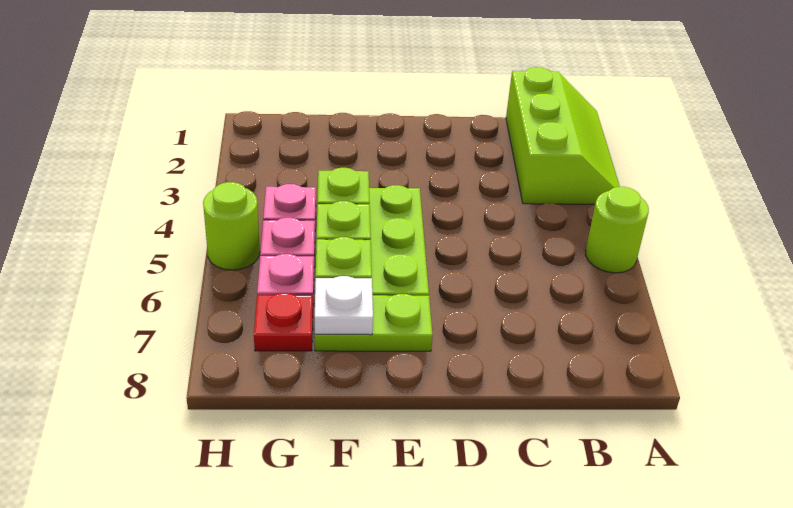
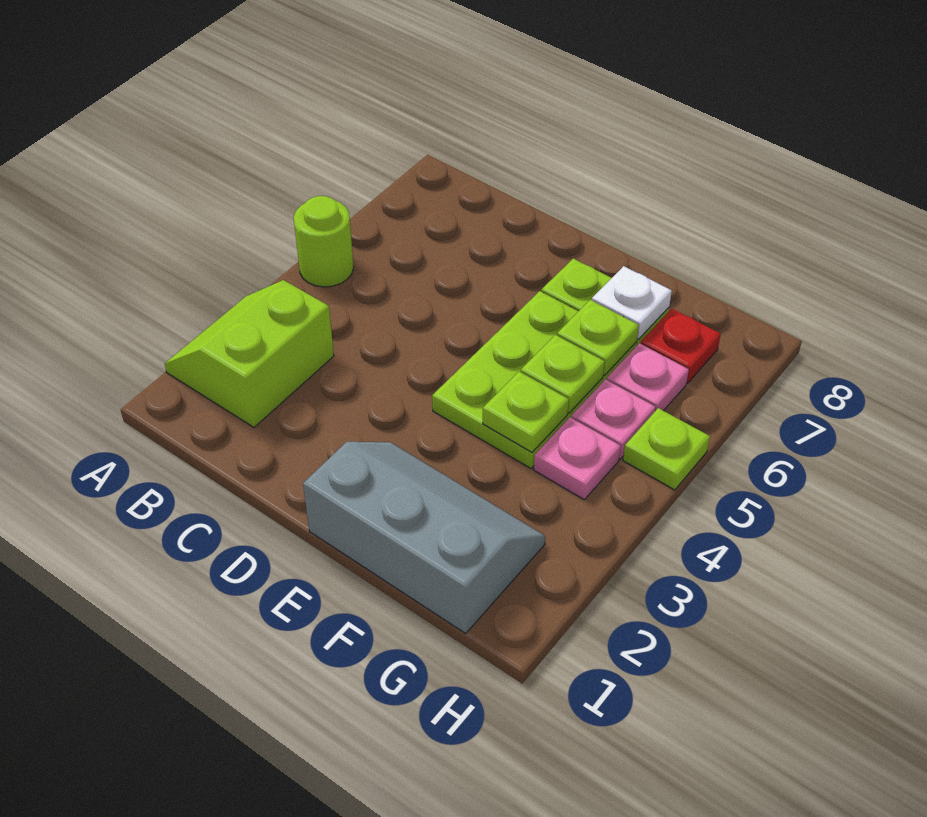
lime slope A1:B3 level 1 top B -> lime slope A2:B3 level 1 top B
none -> grey slope E1:G2 level 1 top 1
lime round brick H5 level 1 -> lime plate H5 level 1

